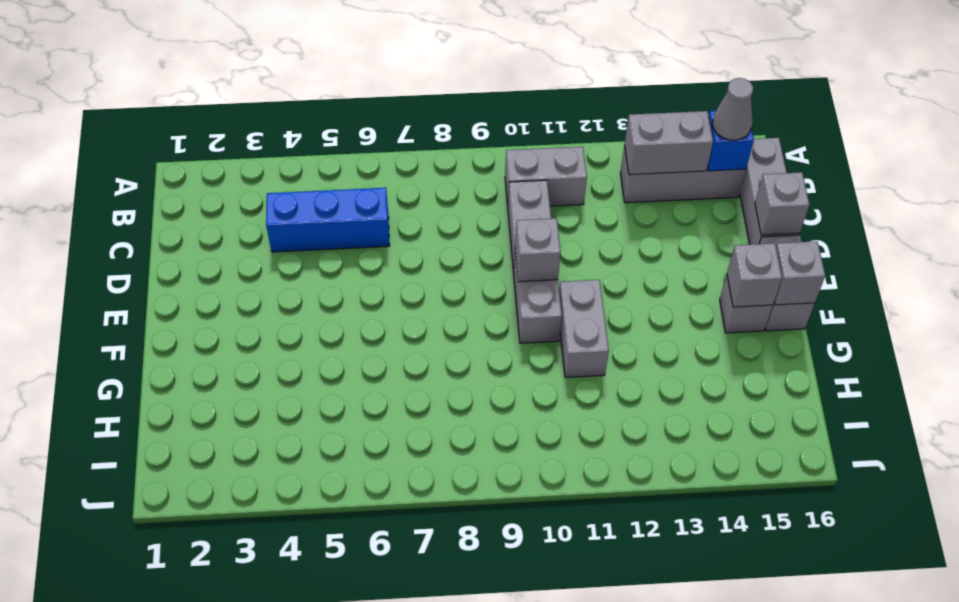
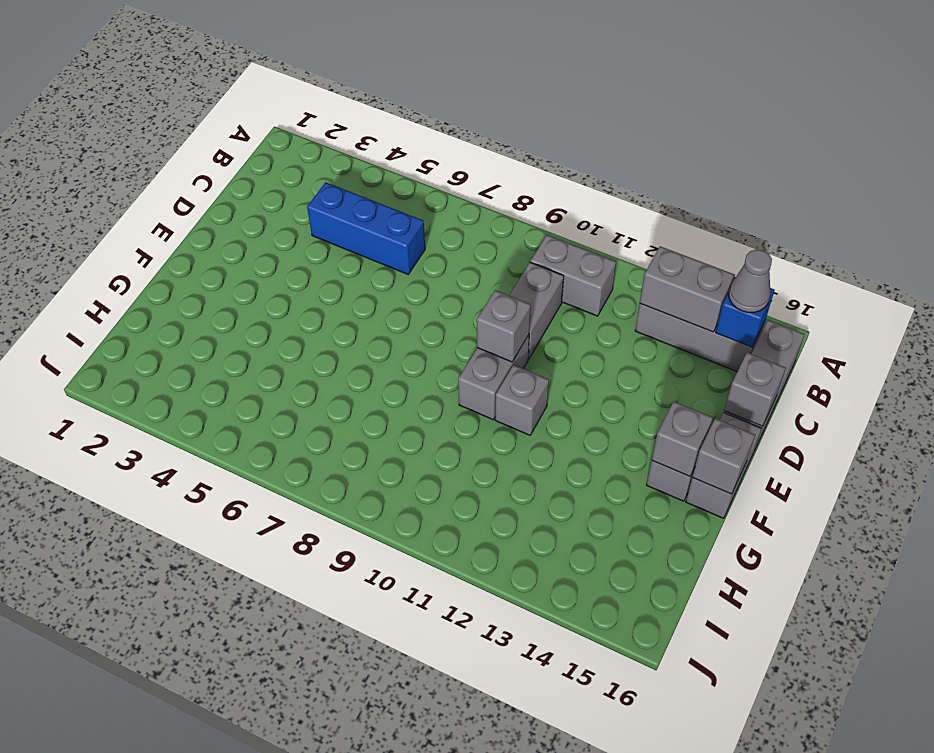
grey brick F11:G11 level 1 -> grey brick F11 level 1

